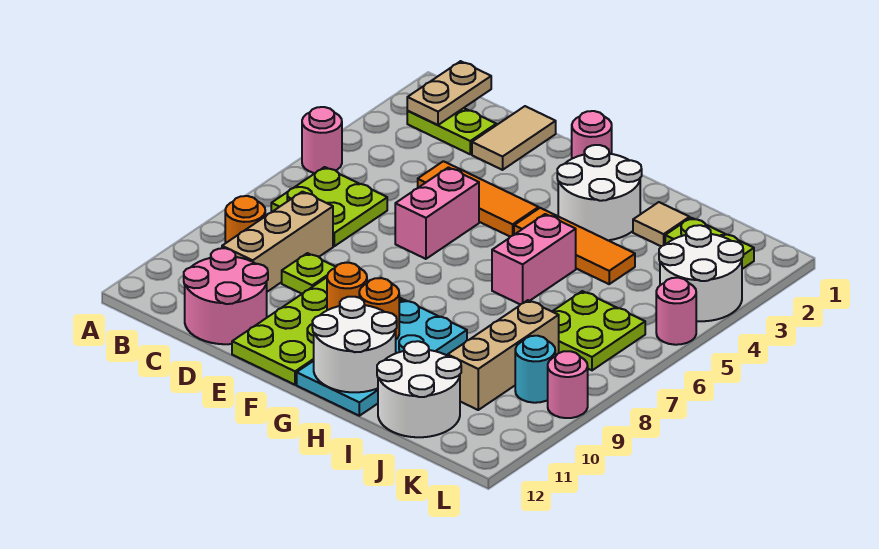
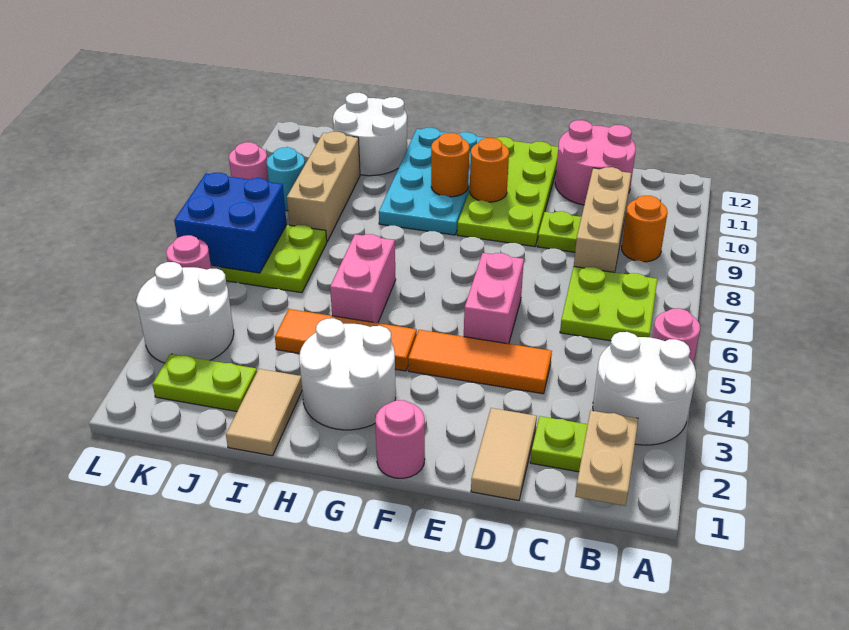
white round brick G11:H12 level 2 -> white round brick A3:B4 level 1
tan tile I2 level 1 -> tan tile I1:I2 level 1
none -> blue brick K6:L7 level 2

